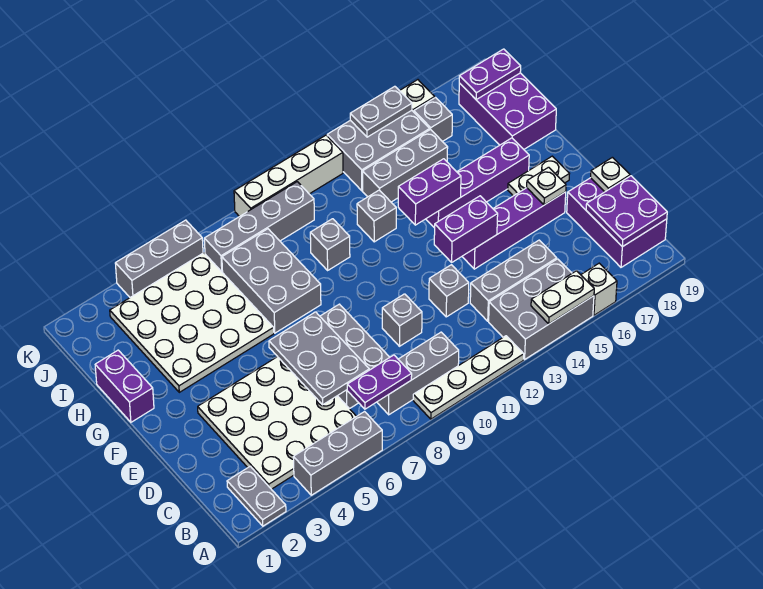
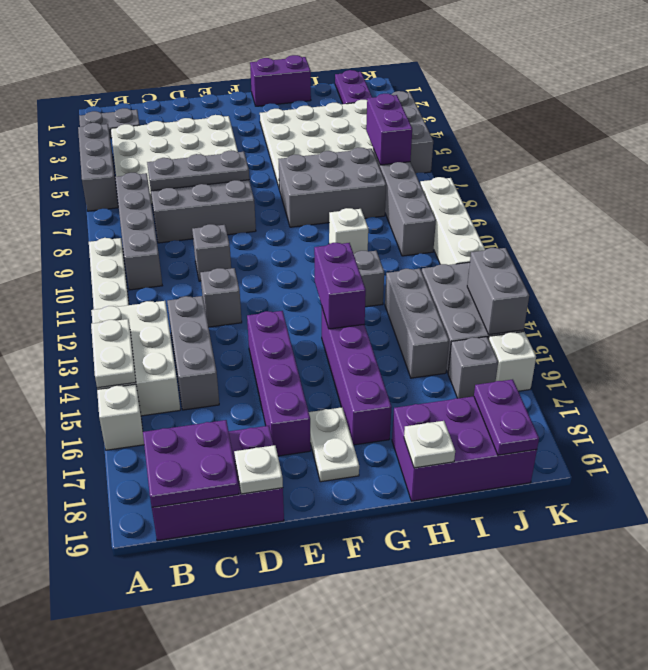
grey brick A13:B15 level 1 -> white brick A13:B15 level 1
purple plate B7:B8 level 2 -> purple plate J1:J2 level 1
grey brick B8:B10 level 1 -> grey brick B7:B10 level 1
grey plate C6:E7 level 2 -> grey plate C7:E7 level 2
purple brick E13:E14 level 2 -> purple brick J6:J7 level 2
white plate E17 level 2 -> white plate H19 level 2
grey brick H10 level 1 -> white brick H10 level 1
grey plate K14:K15 level 2 -> grey brick K14:K15 level 2

